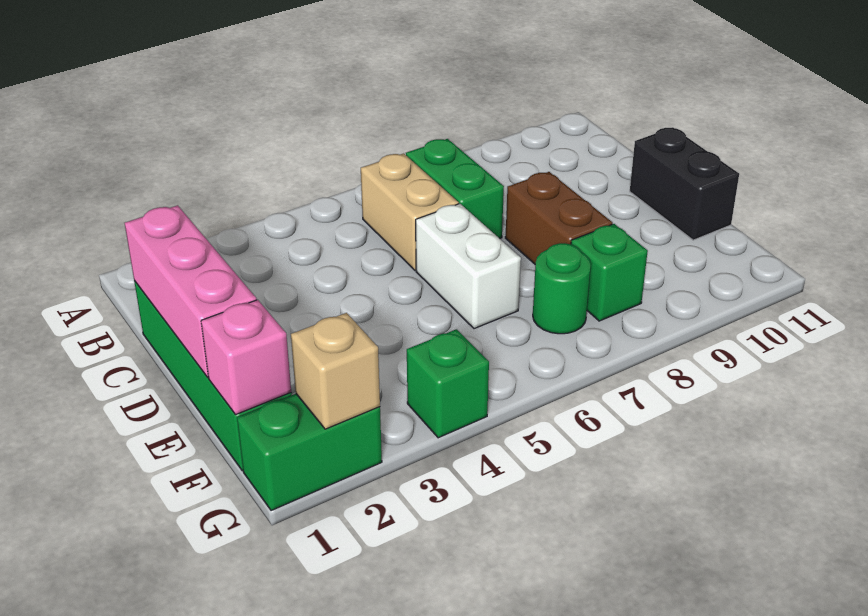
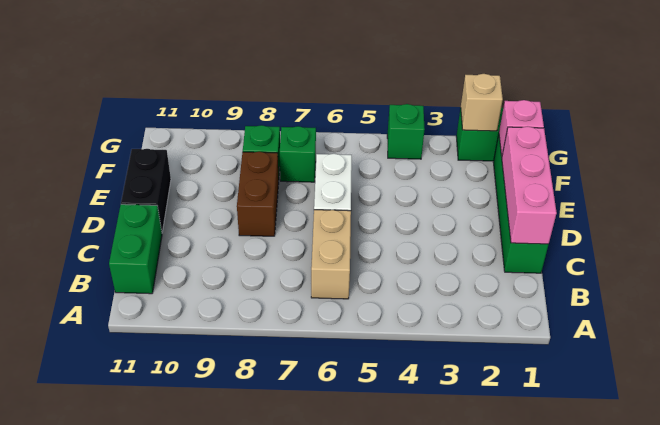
green brick B7:C7 level 1 -> green brick B11:C11 level 1
green round brick F7 level 1 -> green brick F7 level 1

